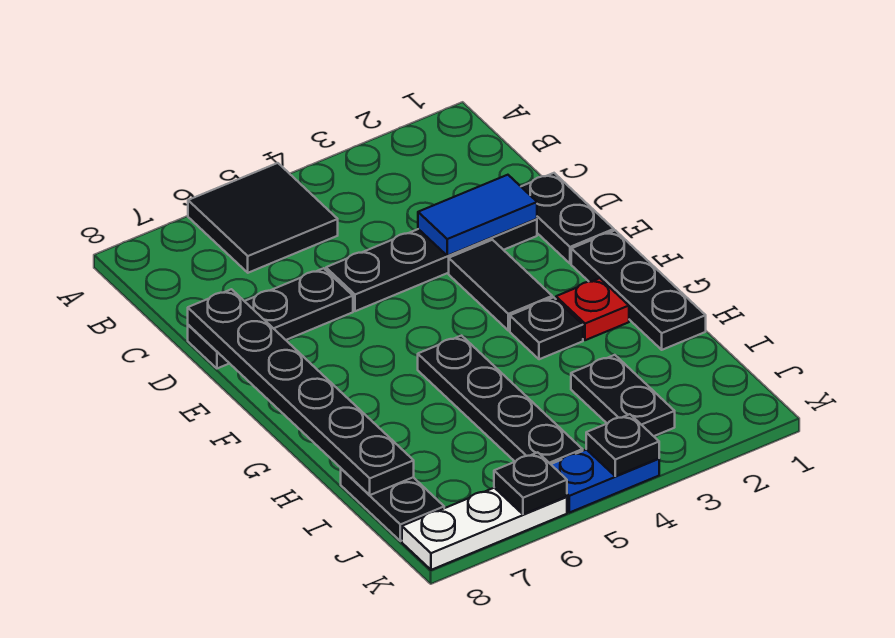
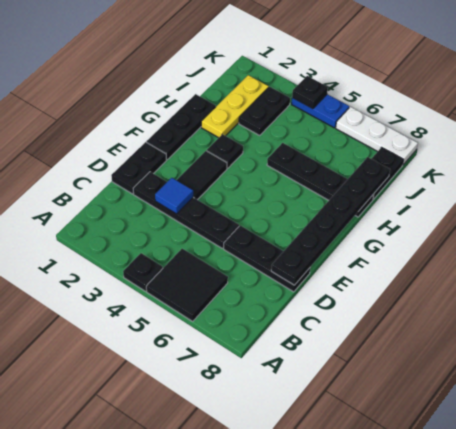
blue tile D2:D3 level 2 -> blue tile D3 level 2
red plate G2 level 1 -> none
black plate G5:J5 level 1 -> black plate H5:H8 level 1
none -> yellow plate H2:J2 level 1
black plate K6 level 2 -> black plate A4 level 1

